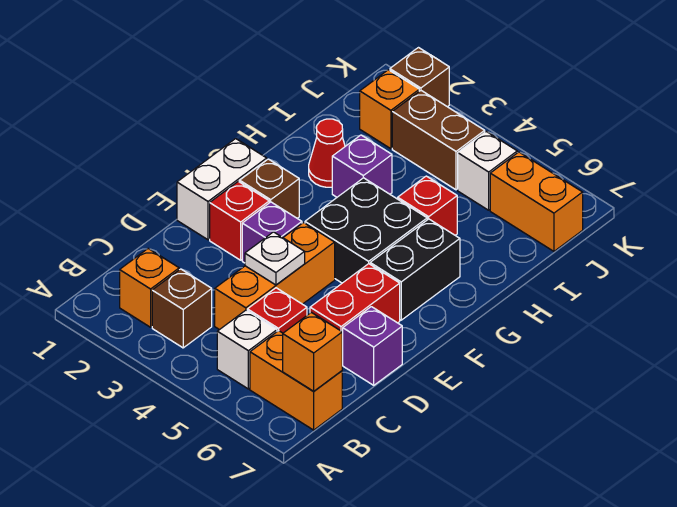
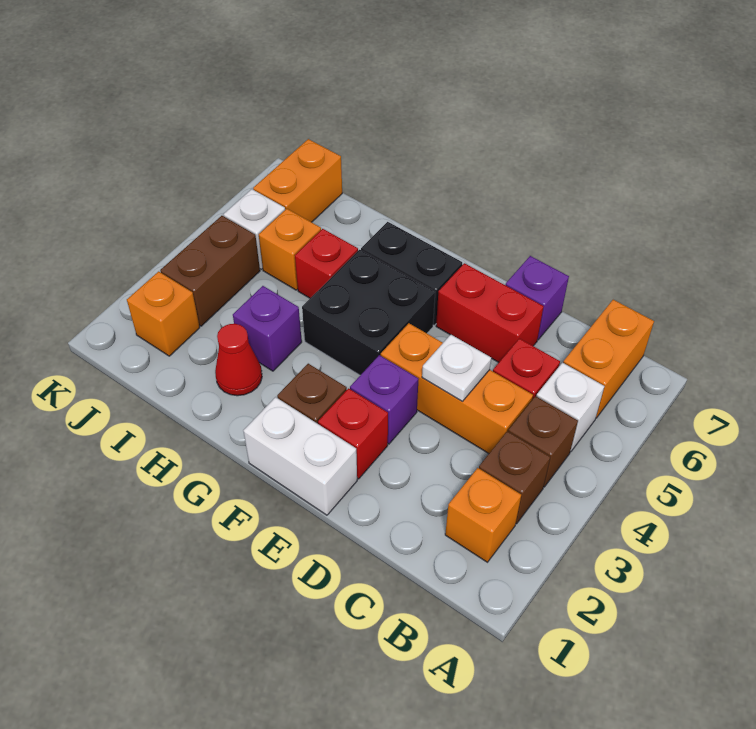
orange brick B7 level 2 -> orange brick I5 level 1
brown brick K2 level 1 -> brown brick B4 level 1

